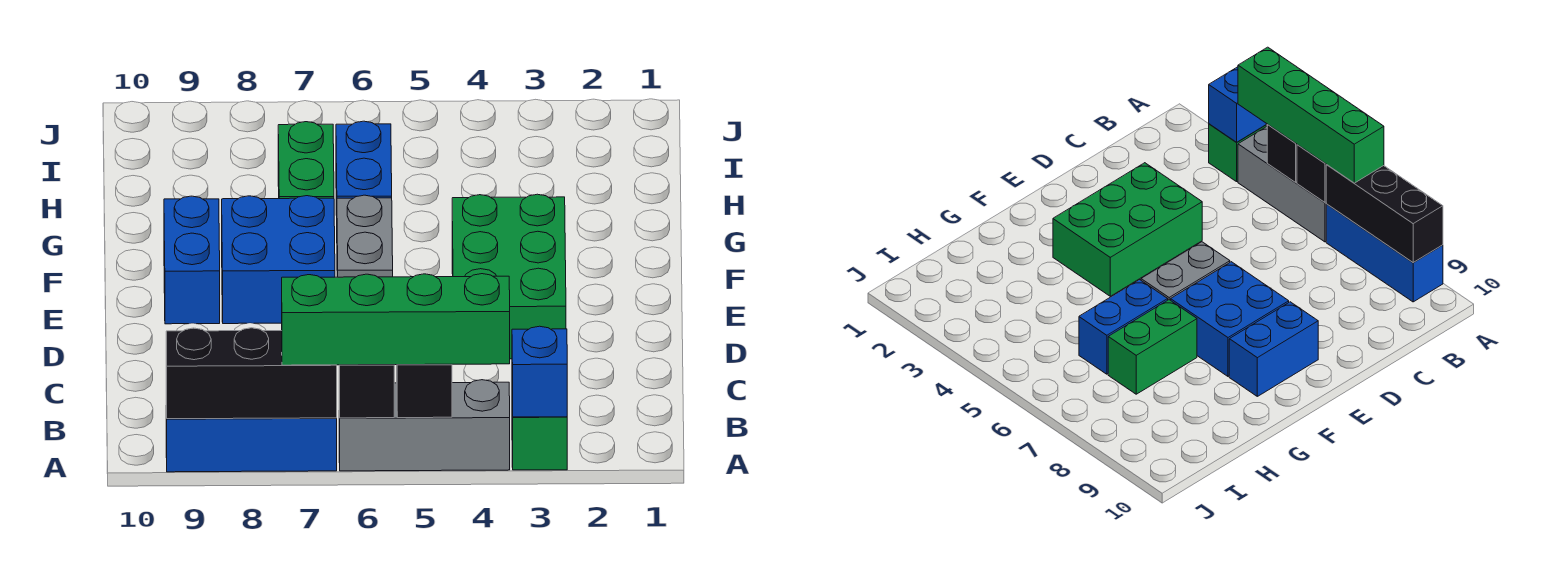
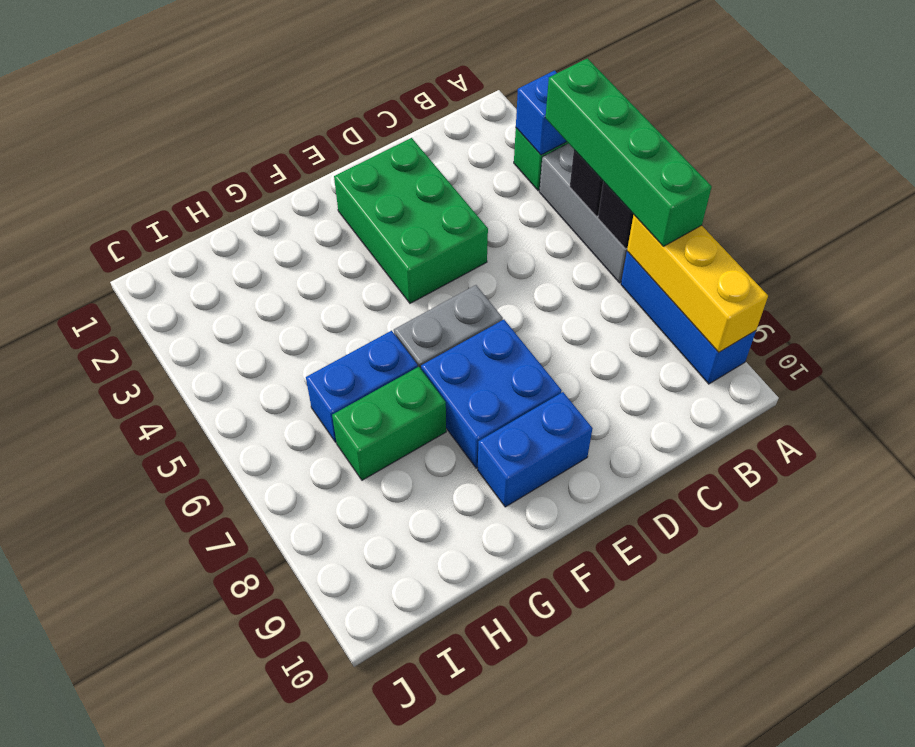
black brick A7:A9 level 2 -> yellow brick A7:A9 level 2
green brick D3:F4 level 1 -> green brick D2:E4 level 1

